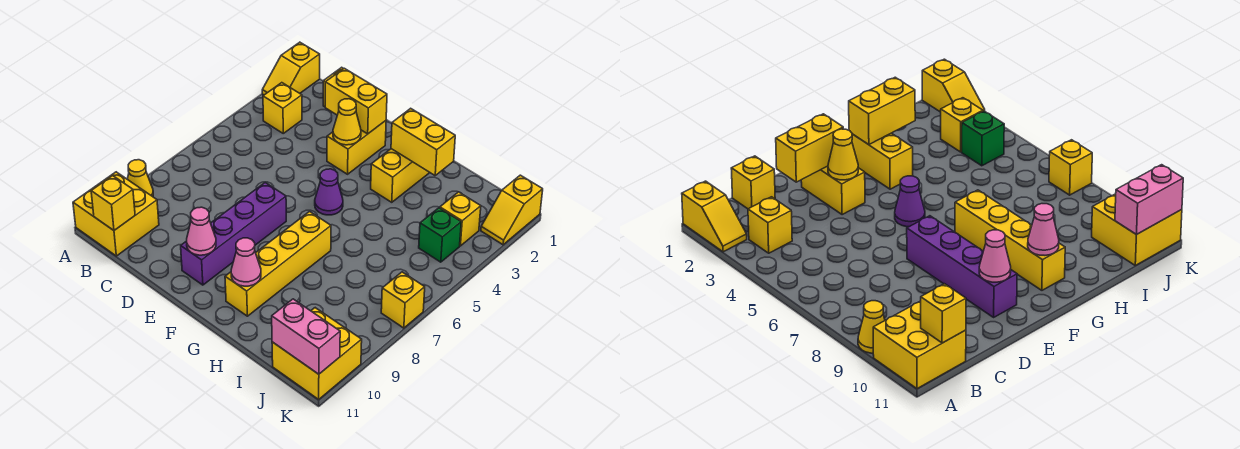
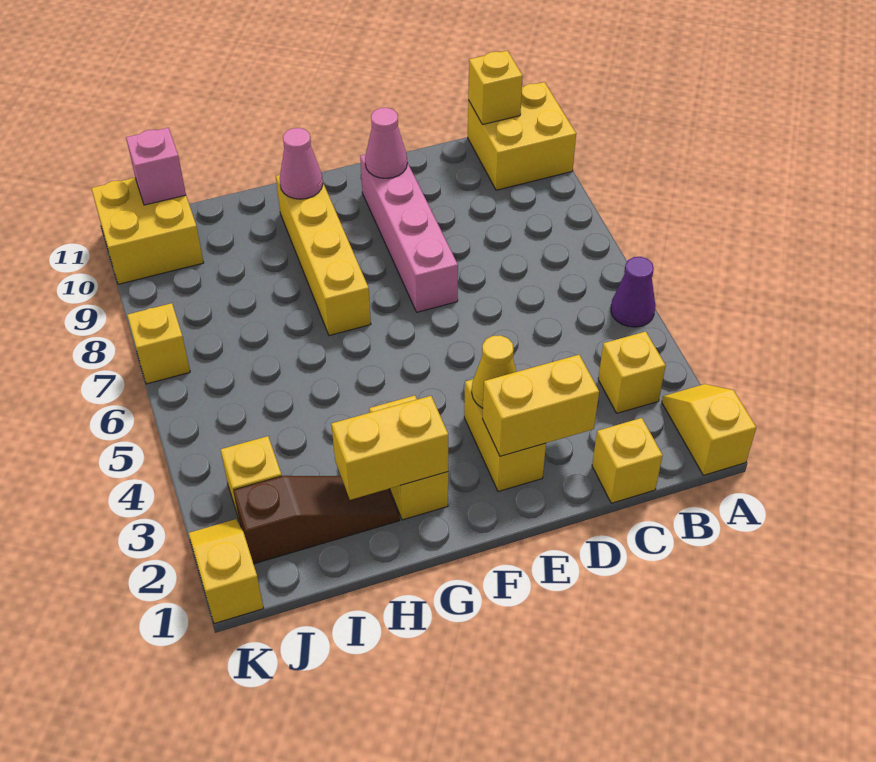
yellow cone A9 level 1 -> none
purple brick E7:E10 level 1 -> pink brick E7:E10 level 1
purple cone F5 level 1 -> purple cone A5 level 1
none -> brown slope H2:J2 level 1 top J
green brick J4 level 1 -> none
pink brick J11:K11 level 2 -> pink brick J11 level 2

